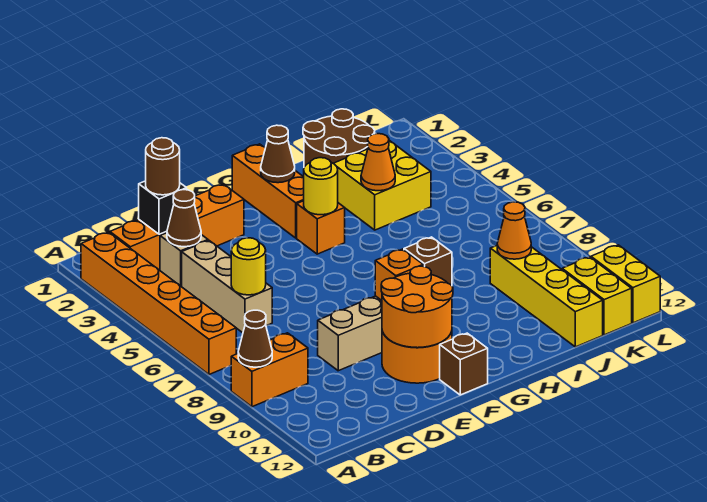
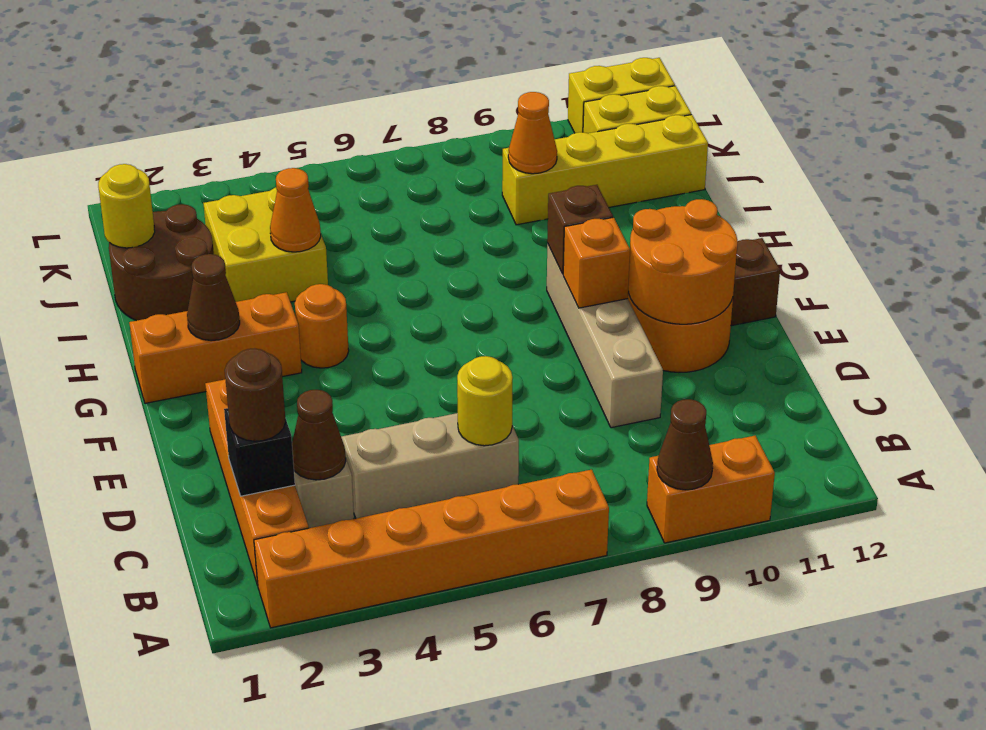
orange brick A9:B9 level 1 -> orange brick A9:A10 level 1
orange brick G4 level 1 -> orange round brick G4 level 1
yellow round brick G4 level 2 -> yellow round brick J1 level 2

